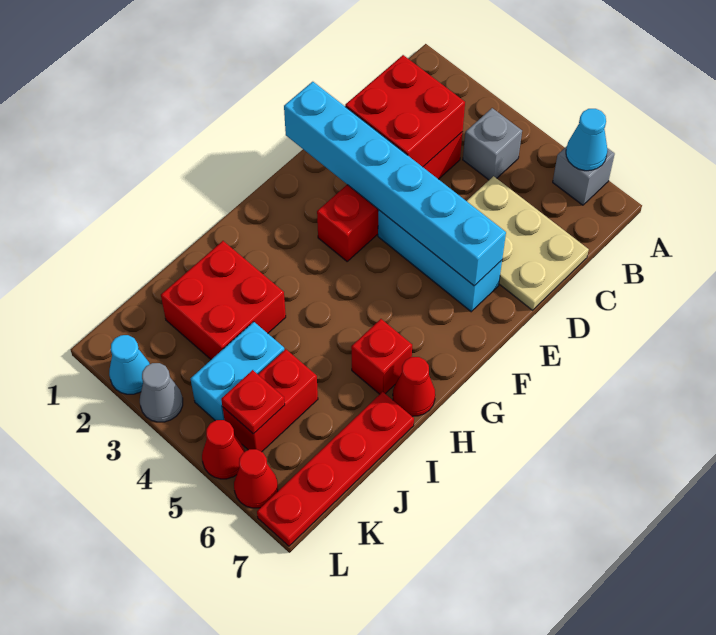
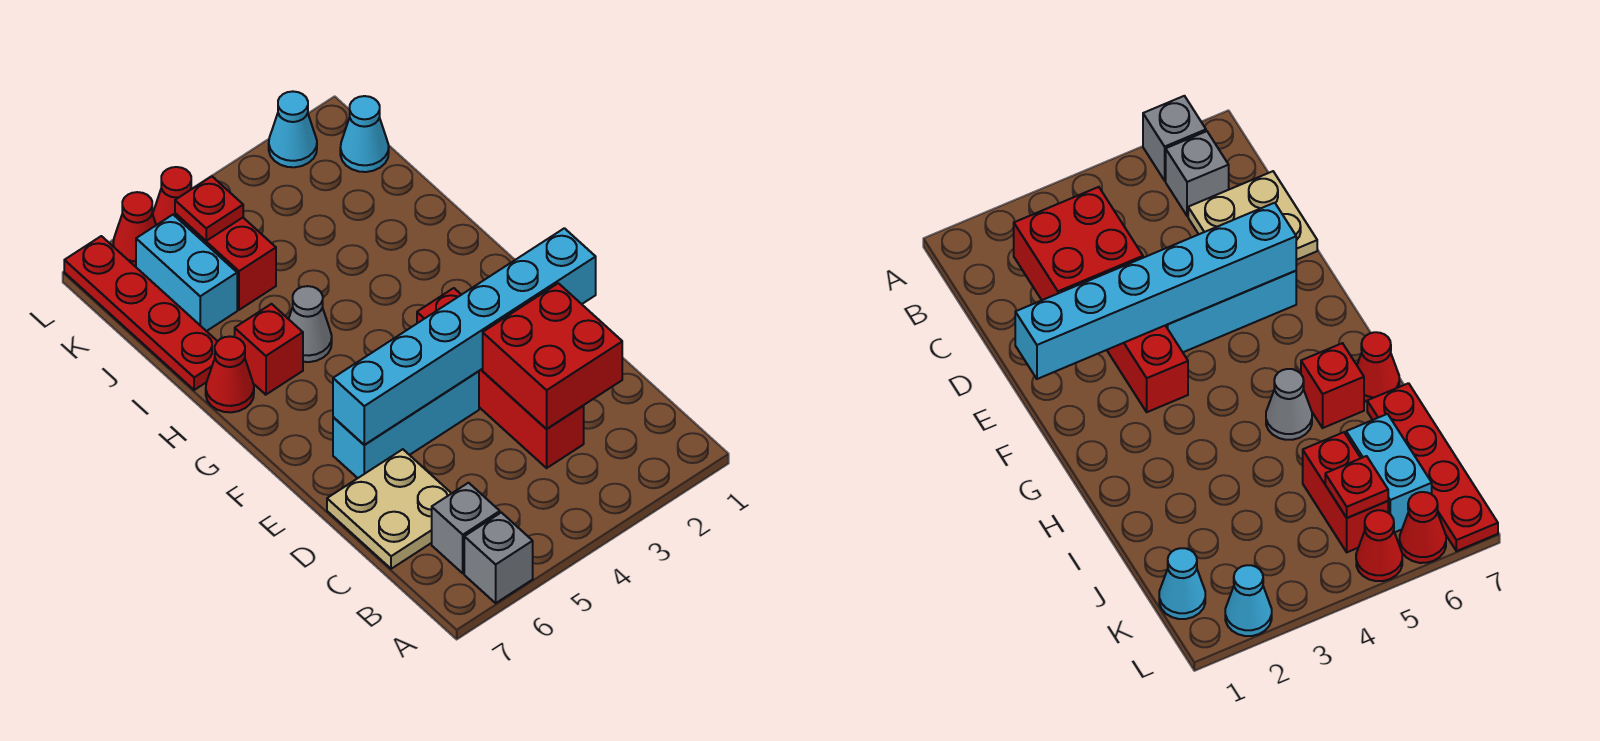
cyan cone A6 level 2 -> cyan cone K1 level 1
grey brick B4 level 1 -> grey brick B6 level 1
tan plate C5:D7 level 1 -> tan plate C6:D7 level 1
red brick I2:J3 level 1 -> none
cyan brick J4:K4 level 1 -> cyan brick J6:K6 level 1
grey cone L3 level 1 -> grey cone H5 level 1

